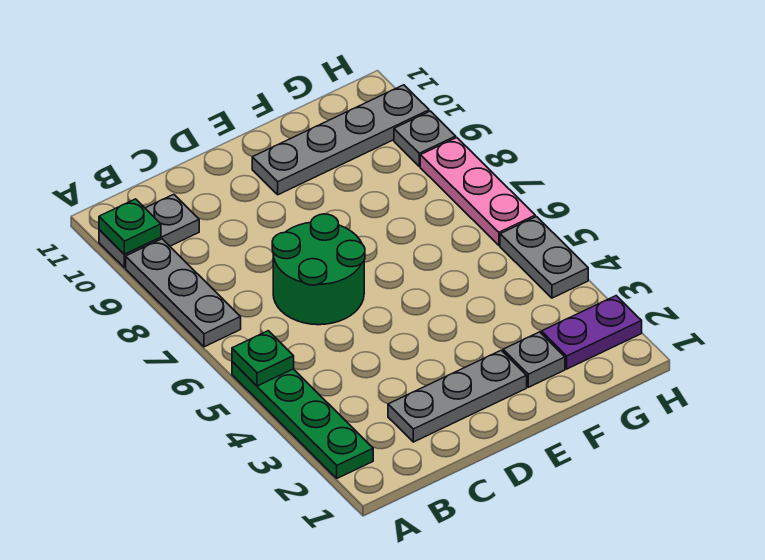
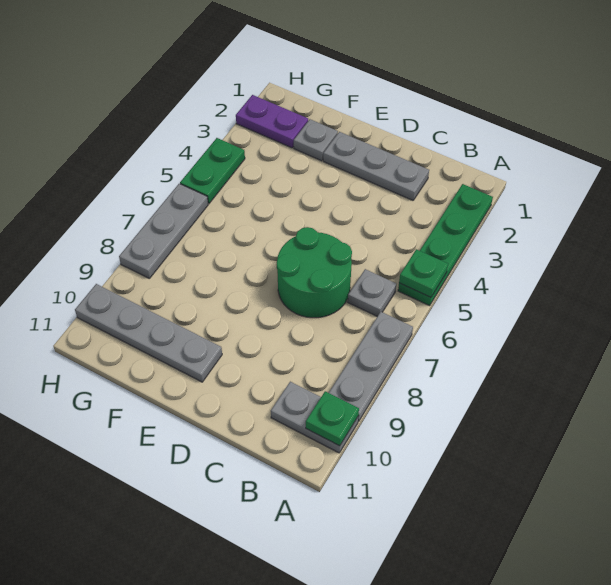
grey plate H4:H5 level 1 -> green plate H4:H5 level 1
pink plate H6:H8 level 1 -> grey plate H6:H8 level 1
grey plate H9 level 1 -> grey plate B6 level 1

